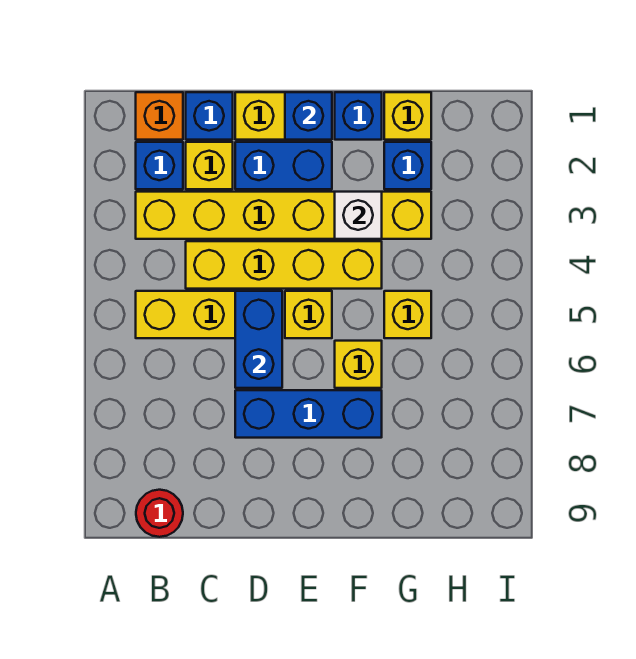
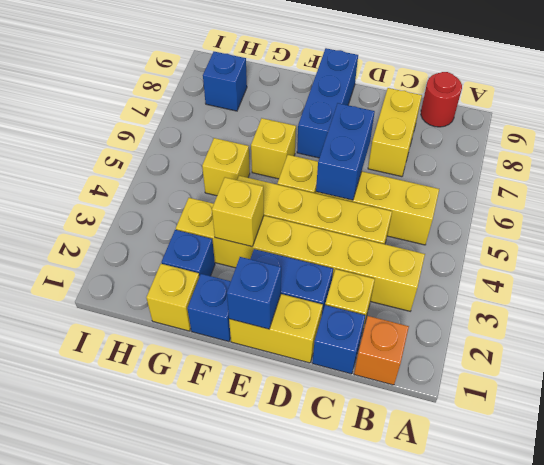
blue brick B2 level 1 -> blue brick H8 level 1
none -> yellow brick C7:C8 level 1
blue brick D7:F7 level 1 -> blue brick E7:E9 level 1
white brick F3 level 2 -> yellow brick F3 level 2

